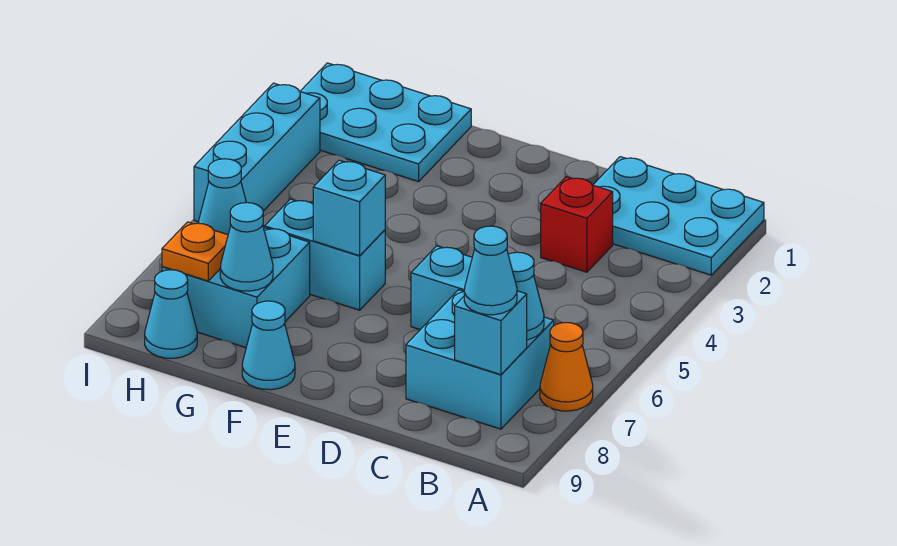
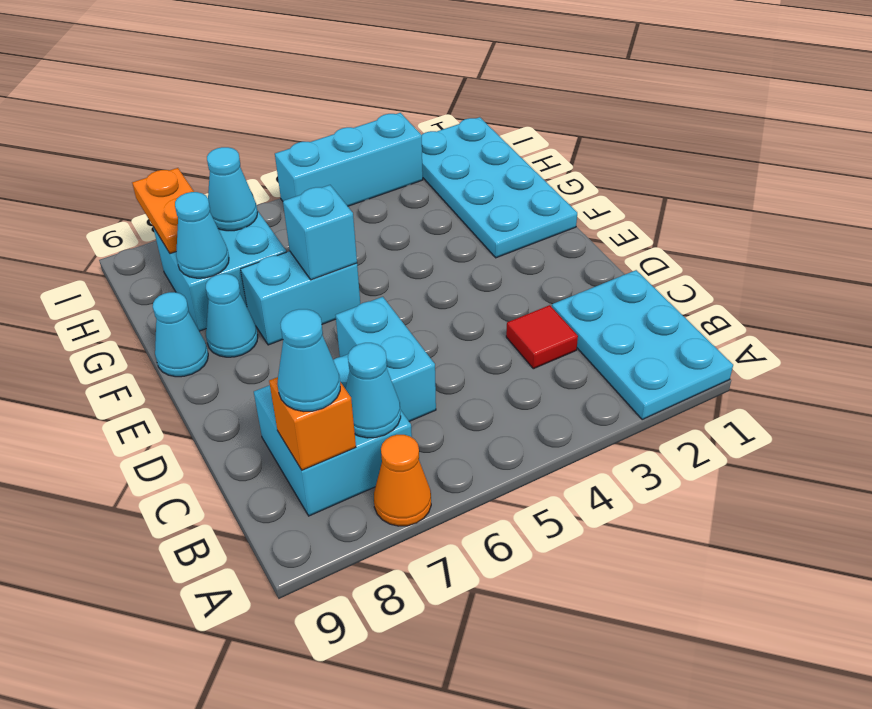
cyan brick B8 level 2 -> orange brick B8 level 2
red brick C3 level 1 -> red tile C3 level 1
cyan brick F6:G6 level 1 -> cyan brick F6:F7 level 1
cyan plate G1:I2 level 1 -> cyan plate F1:I2 level 1
orange plate H8 level 2 -> orange plate H8:I8 level 2
cyan cone H9 level 1 -> cyan cone F8 level 1

